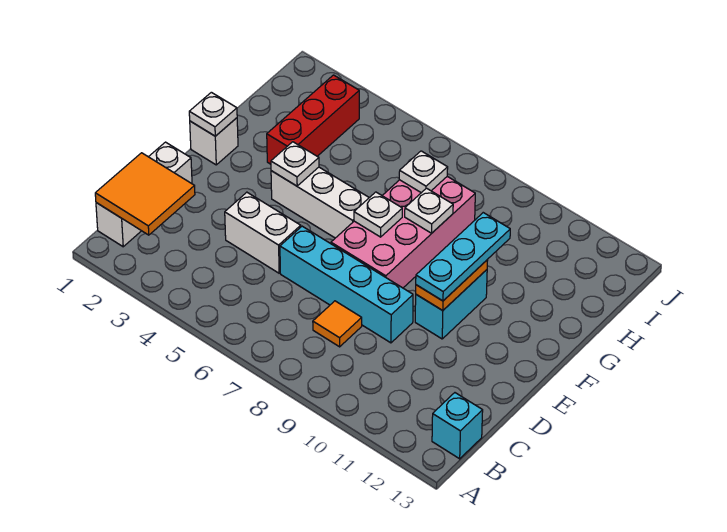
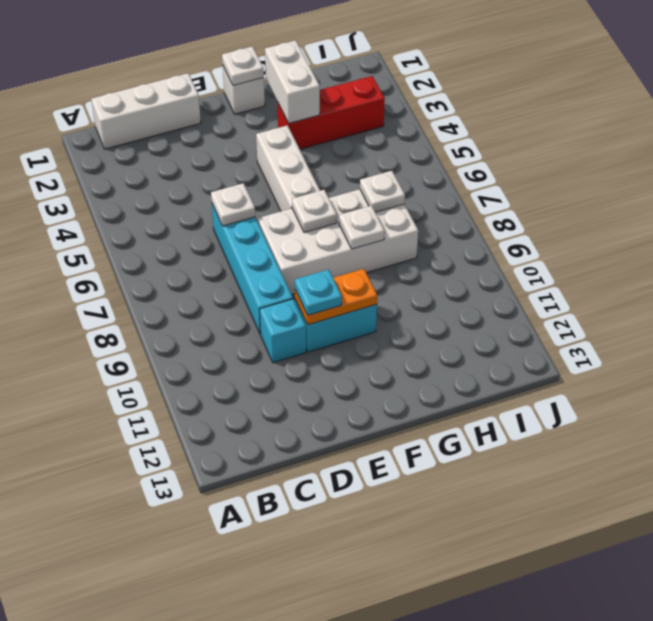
orange tile B1:C2 level 2 -> none
cyan brick B13 level 1 -> cyan brick D10 level 1
orange tile C8 level 1 -> none
white brick D4:D5 level 1 -> white brick G2:G3 level 2
pink brick E7:H8 level 1 -> white brick E7:H8 level 1
cyan plate E10:G10 level 3 -> cyan plate E10 level 3
white plate F4 level 2 -> white plate D6 level 2

